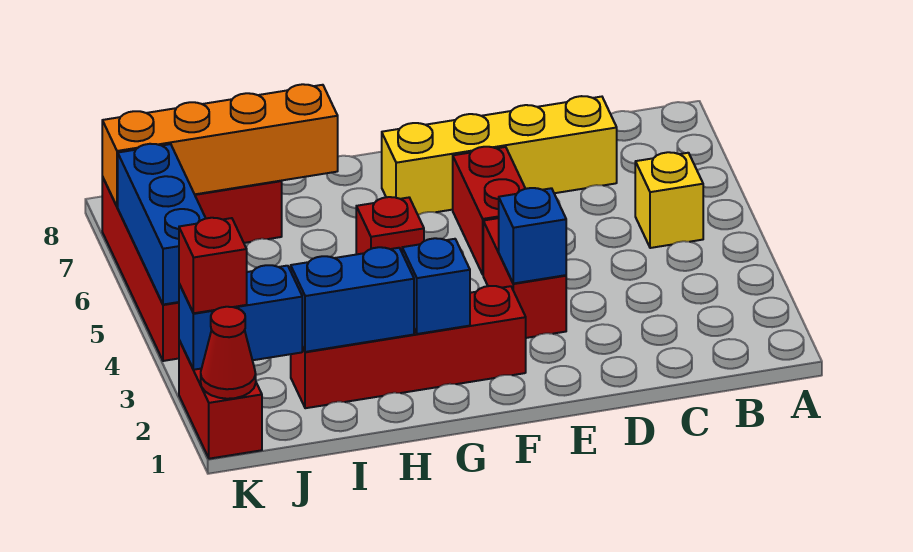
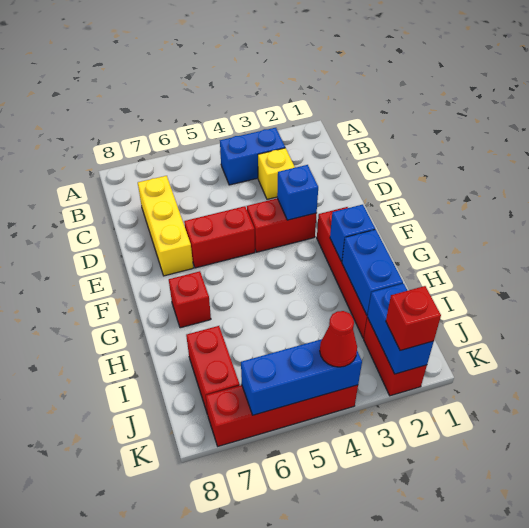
none -> blue brick B3:B4 level 1
yellow brick B5 level 1 -> yellow brick C3 level 1
yellow brick C7:F7 level 1 -> yellow brick C7:E7 level 1
red brick G5 level 1 -> red brick G7 level 1
orange brick H7:K7 level 2 -> none
red brick K1:K2 level 1 -> red brick J2:K2 level 1
red cone K1 level 2 -> red cone K4 level 3

